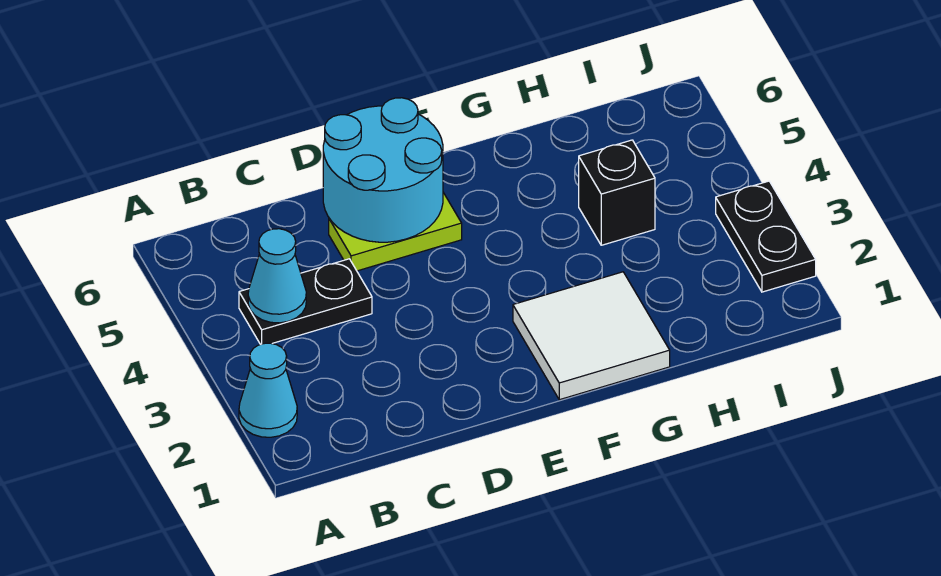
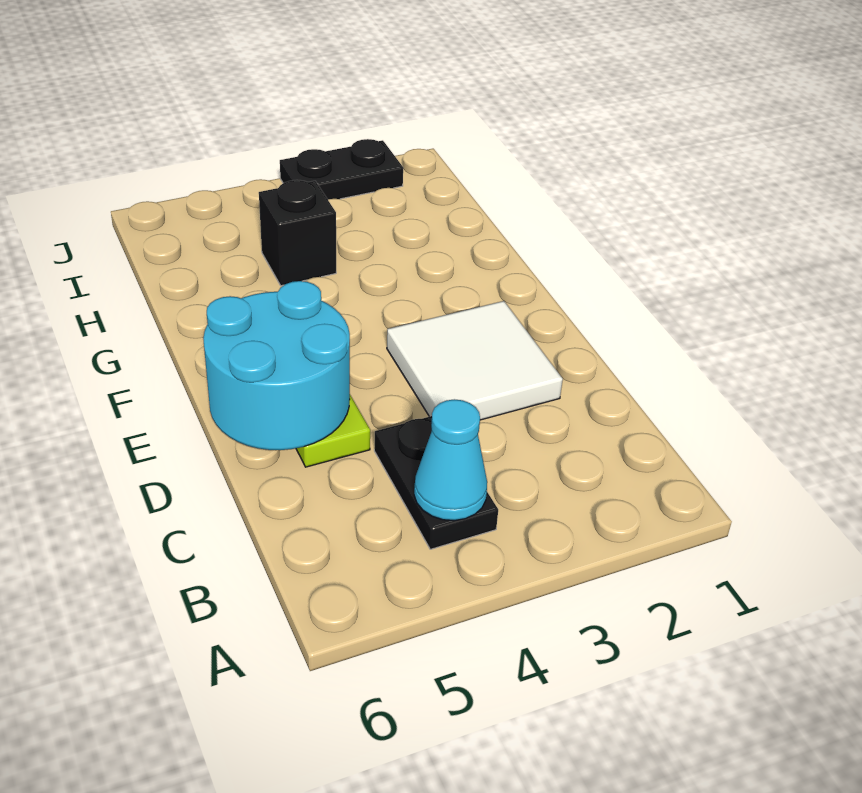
cyan cone A2 level 1 -> none
white tile F1:G2 level 1 -> white tile D2:E3 level 1

